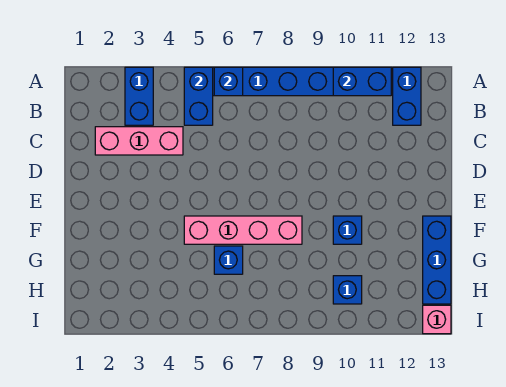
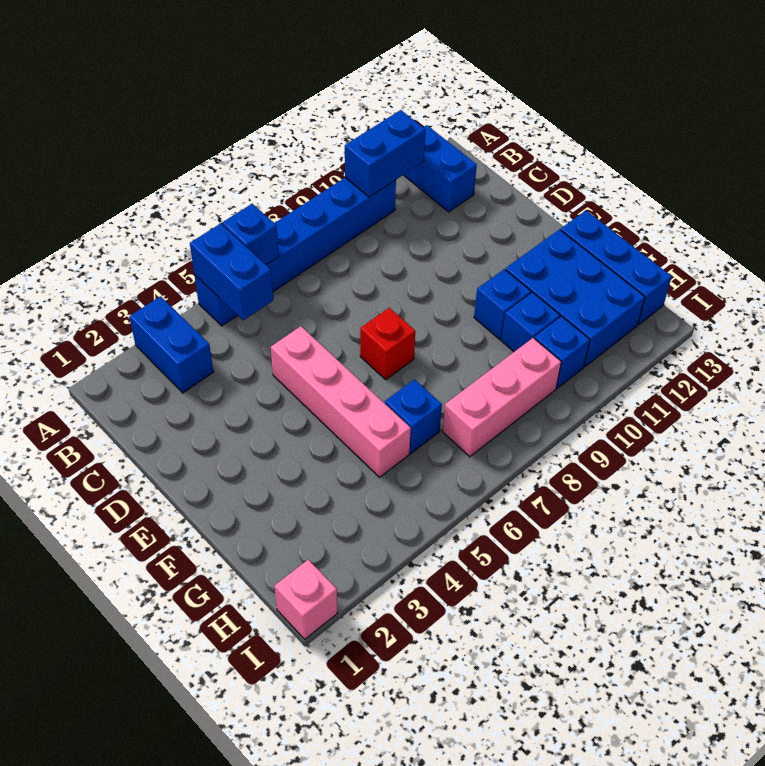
pink brick C2:C4 level 1 -> pink brick H7:H9 level 1
none -> red brick E7 level 1
pink brick F5:F8 level 1 -> pink brick D5:G5 level 1
none -> blue brick F11:H12 level 1
none -> blue brick G10 level 1
pink brick I13 level 1 -> pink brick I1 level 1

